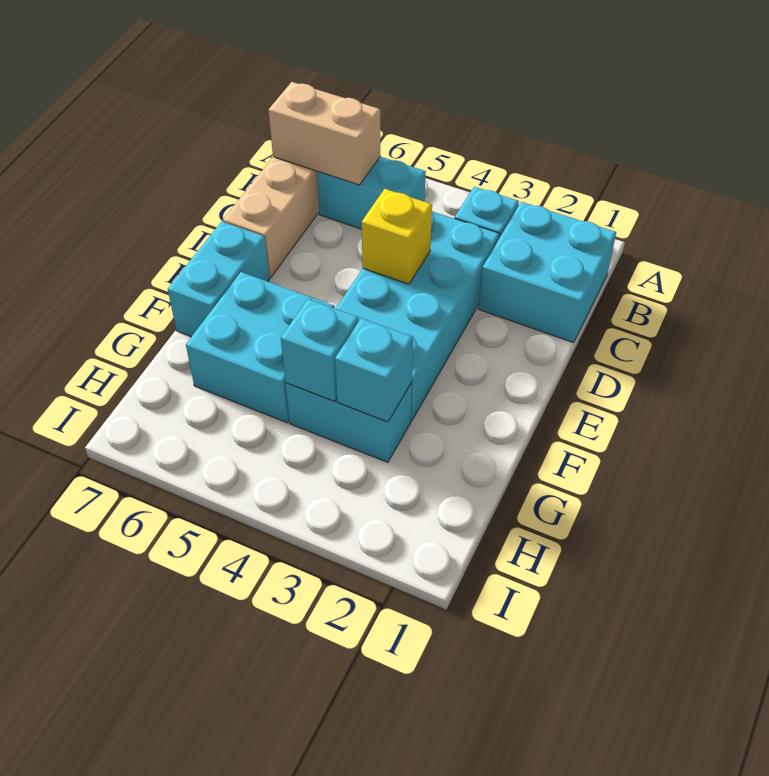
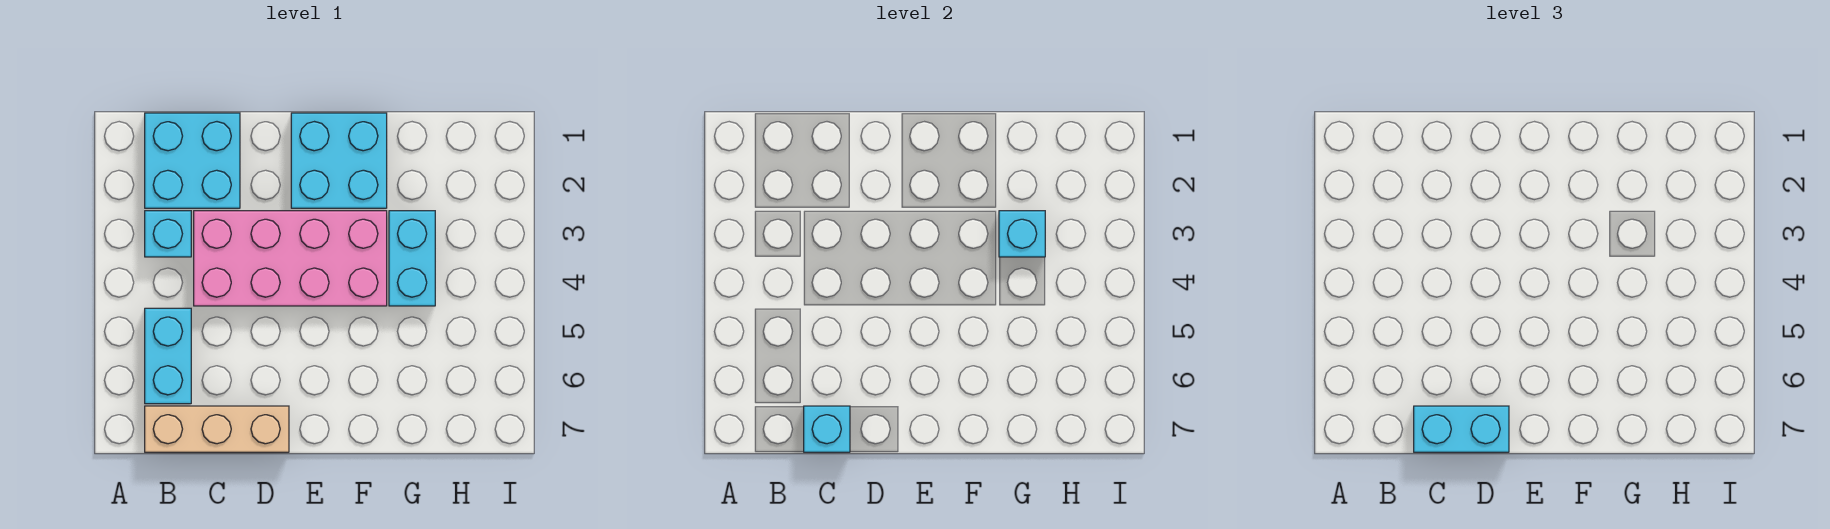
tan brick B6:B7 level 2 -> none
cyan brick C3:F4 level 1 -> pink brick C3:F4 level 1
yellow brick D4 level 2 -> none
cyan brick E7:F7 level 1 -> cyan brick C7:D7 level 3
cyan brick F5:G6 level 1 -> cyan brick E1:F2 level 1
cyan brick G4 level 2 -> cyan brick C7 level 2

